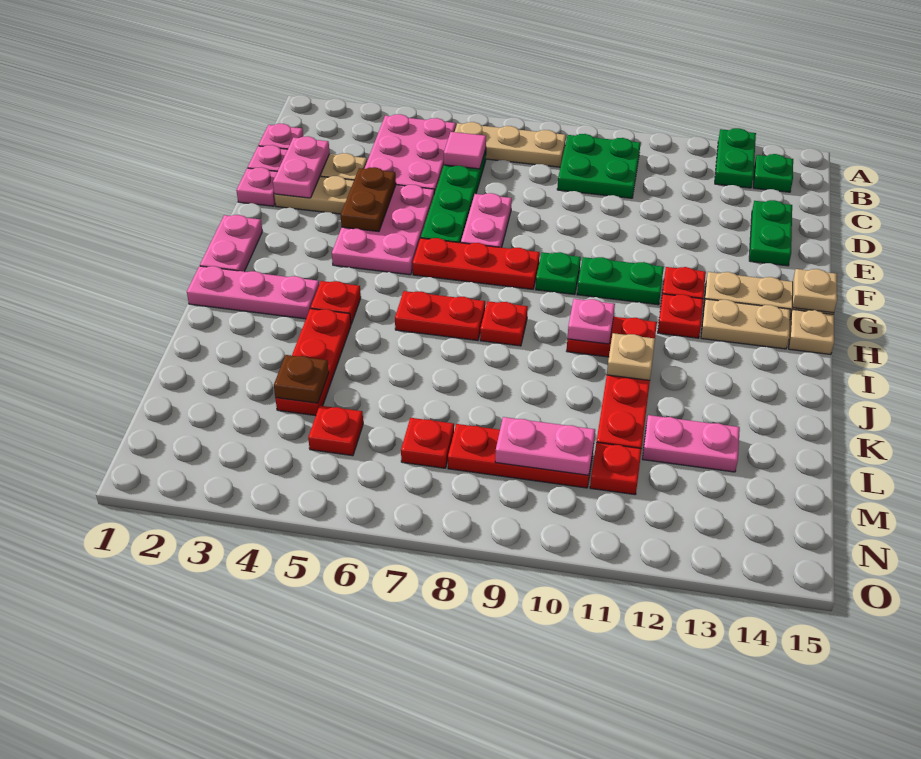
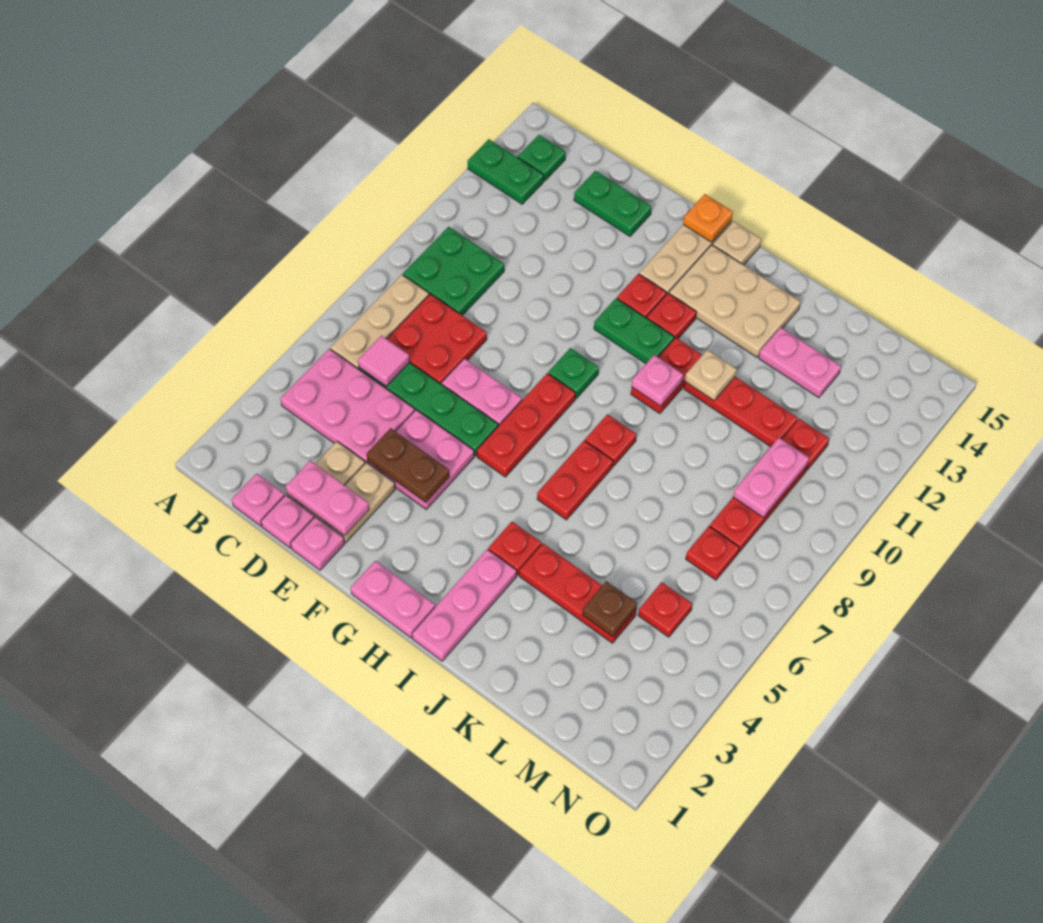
none -> red plate C7:D8 level 1
pink plate E4:G5 level 1 -> pink plate E4:F5 level 1
green plate G10:G11 level 1 -> green plate G11:H11 level 1
tan plate G15 level 2 -> orange plate G15 level 2
tan plate H13:H14 level 1 -> tan plate H13:J14 level 1
pink plate L12:L13 level 1 -> pink plate K13:L13 level 1

